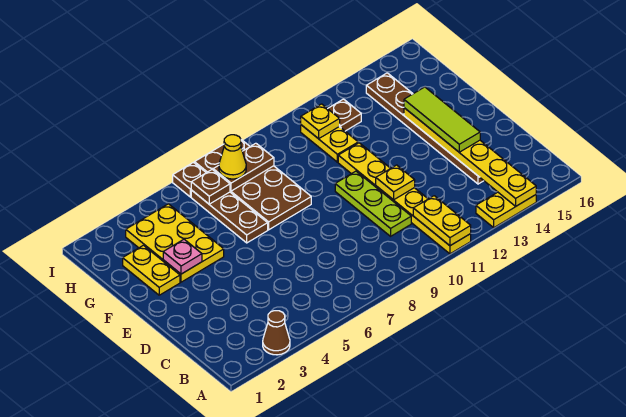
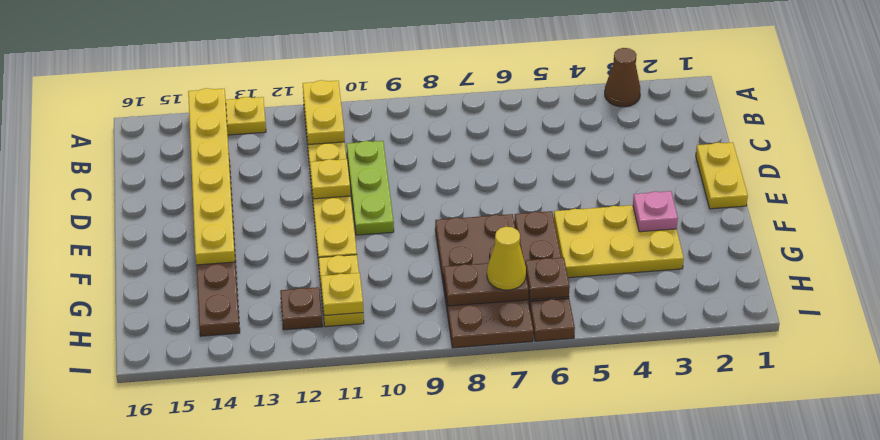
lime tile D14:F14 level 3 -> none
yellow plate F2:G2 level 1 -> yellow plate D1:E1 level 1
yellow plate F3:H4 level 1 -> yellow plate F3:G5 level 1

